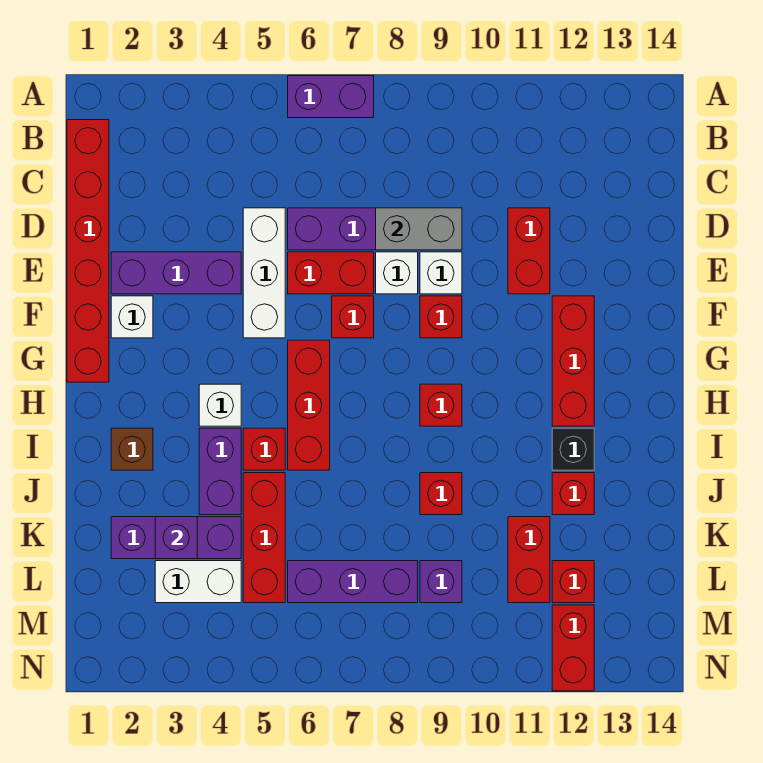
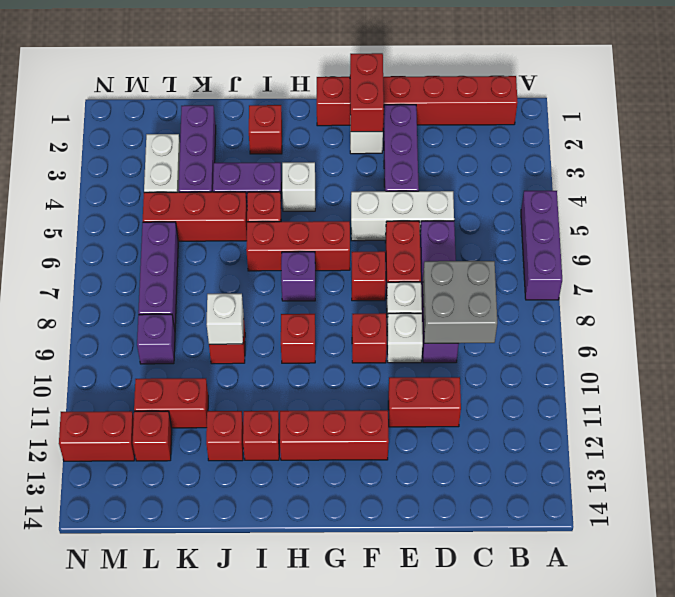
purple brick A6:A7 level 1 -> purple brick A5:A7 level 1
grey brick D8:D9 level 2 -> grey brick C8:D9 level 2
none -> red brick F1:F2 level 2
brown brick I2 level 1 -> red brick I2 level 1
black brick I12 level 1 -> red brick I12 level 1
none -> white brick J9 level 2
purple brick K3 level 2 -> purple brick H7 level 1

